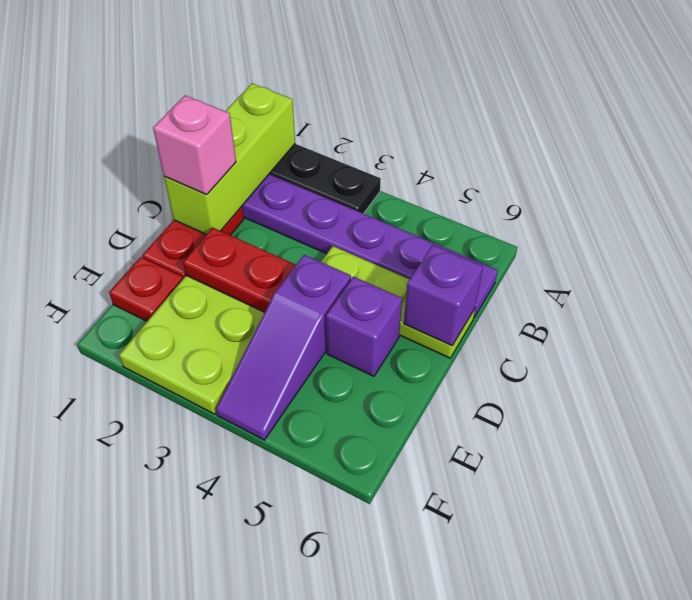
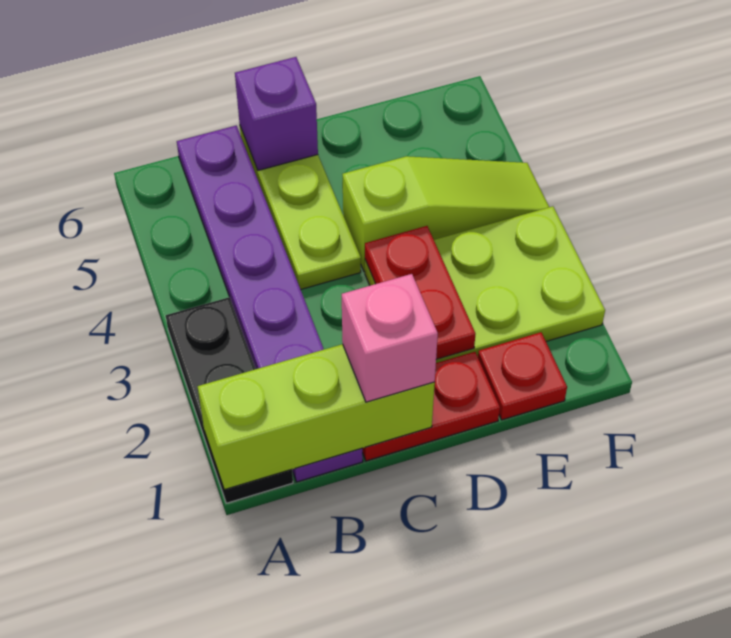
purple slope D4:F4 level 1 top D -> lime slope D4:F4 level 1 top D
purple brick D5 level 1 -> none

